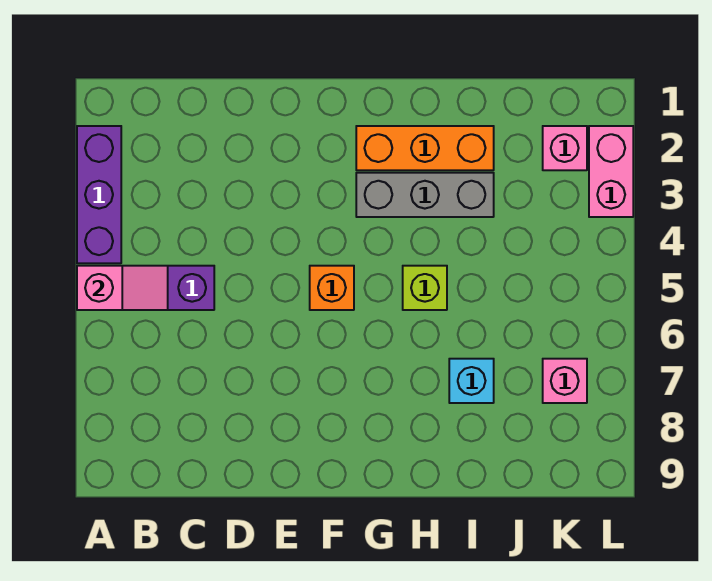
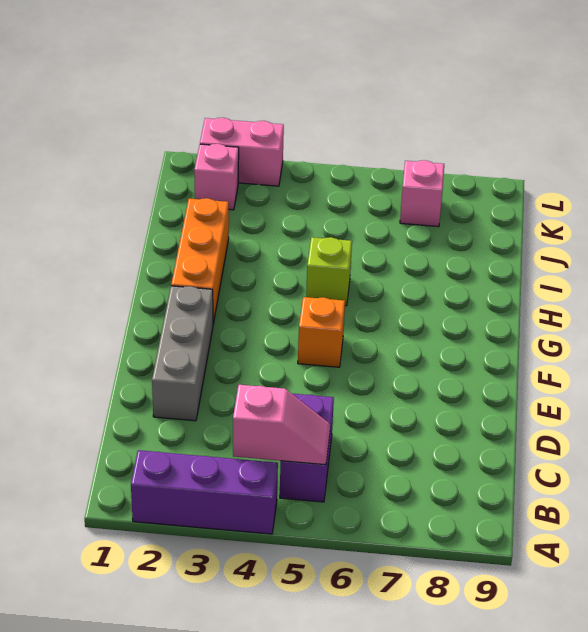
pink slope A5:B5 level 2 top A -> pink slope B4:B5 level 2 top 4
grey brick G3:I3 level 1 -> grey brick D2:F2 level 1
cyan brick I7 level 1 -> none

